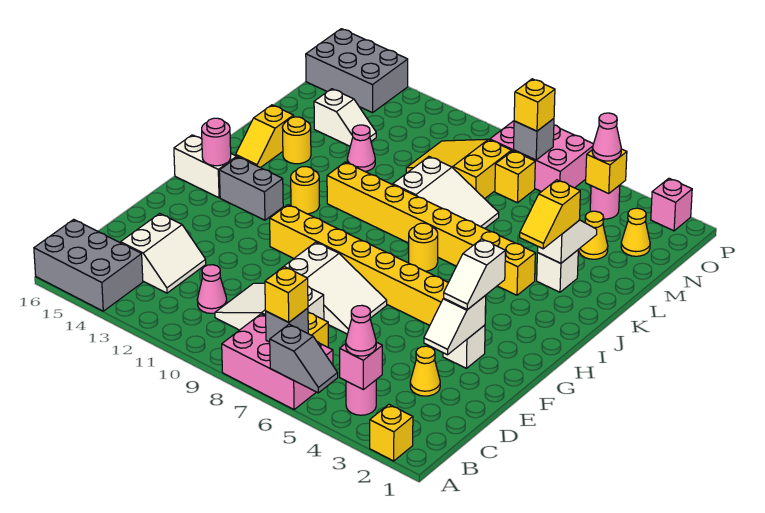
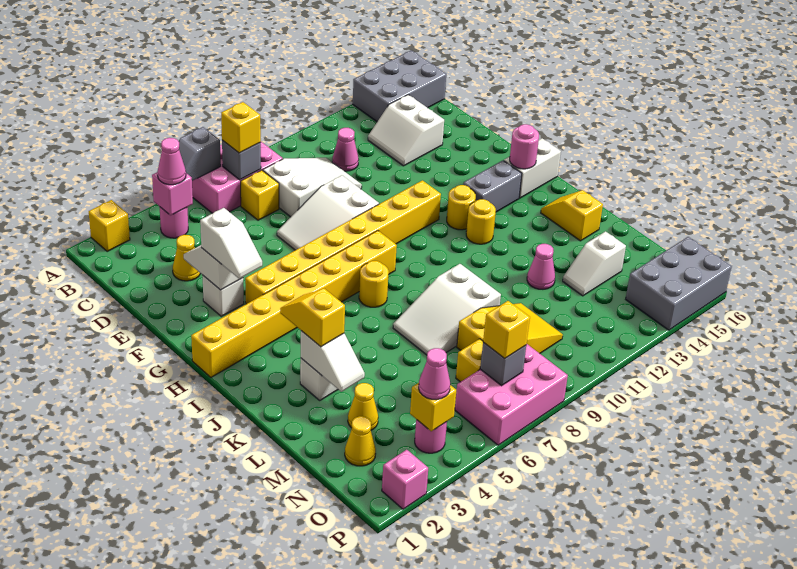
white slope F3:G3 level 3 top G -> white slope F3:G3 level 3 top F
yellow brick J4:J11 level 1 -> yellow brick H1:H8 level 1
yellow round brick K14 level 1 -> yellow round brick H12 level 1

